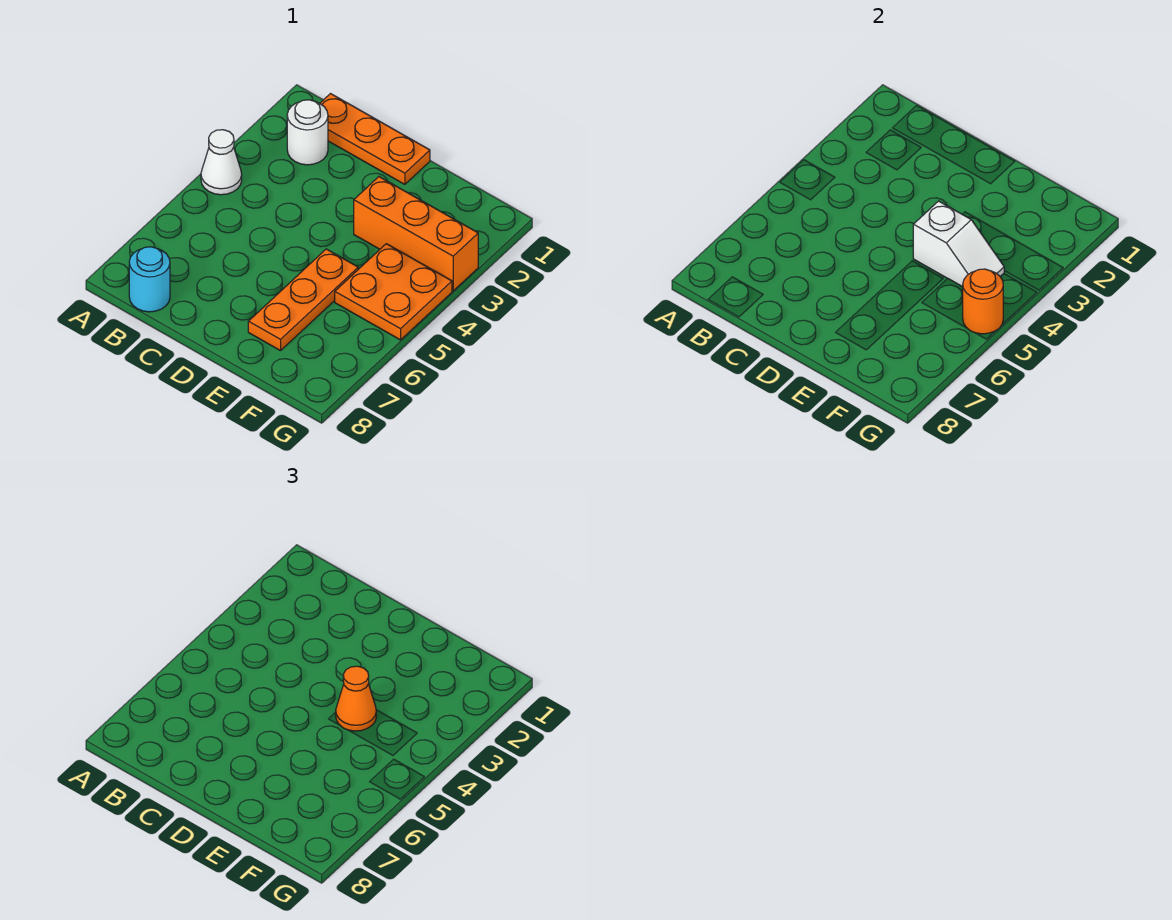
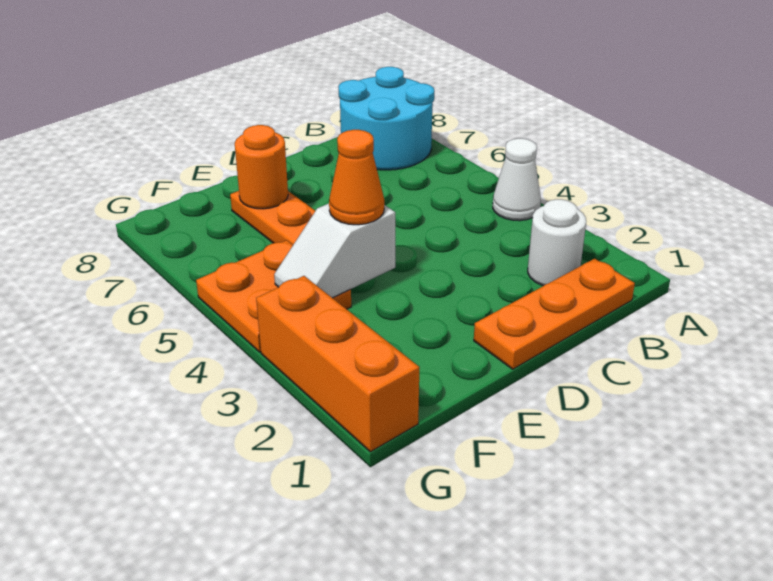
cyan round brick B8 level 1 -> cyan round brick A7:B8 level 1
orange brick E3:G3 level 1 -> orange brick G1:G3 level 1
orange round brick G5 level 2 -> orange round brick E7 level 2

